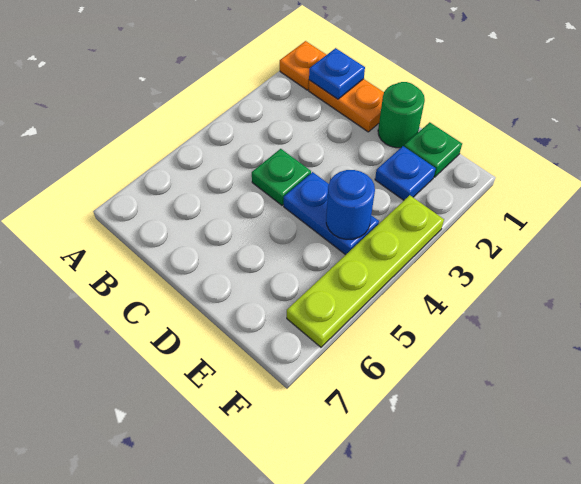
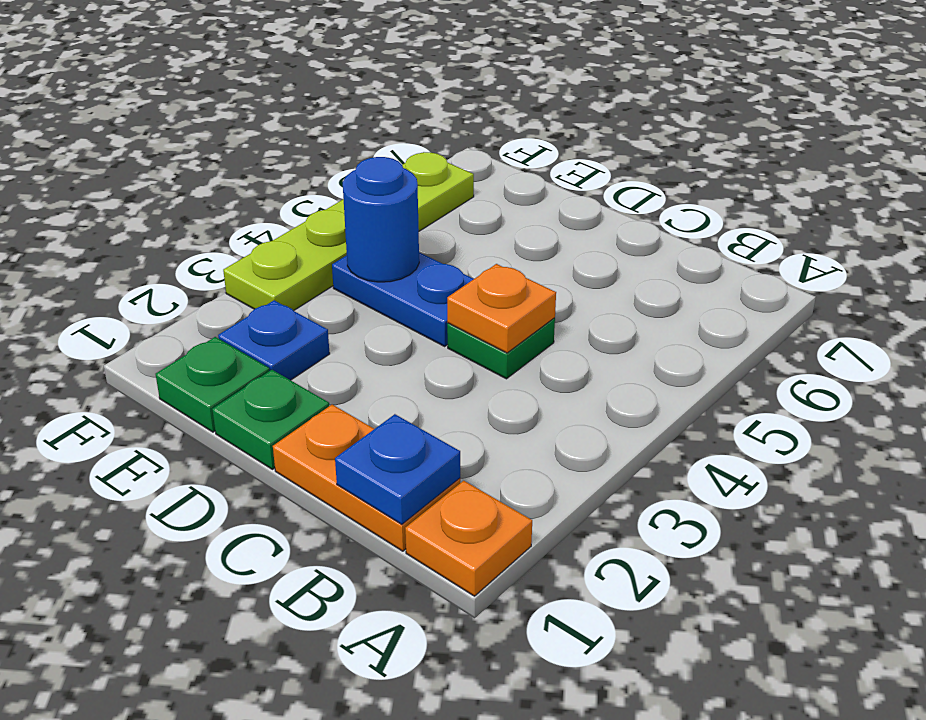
none -> orange plate C4 level 2
green round brick D1 level 1 -> green plate D1 level 1

